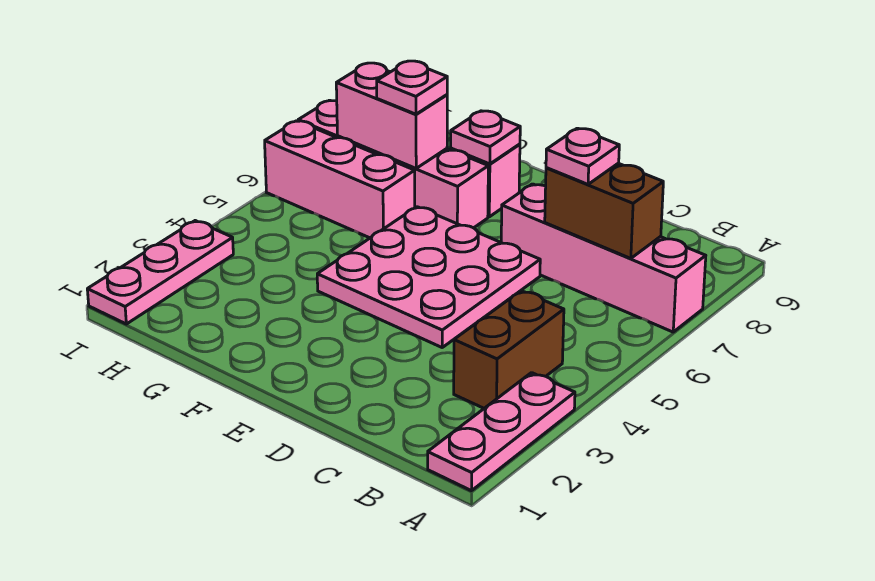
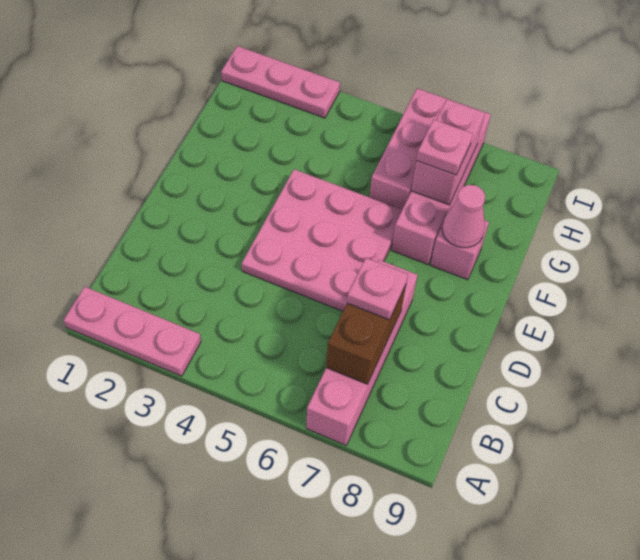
brown brick B3:B4 level 1 -> none
pink plate F8 level 2 -> pink cone F8 level 2

